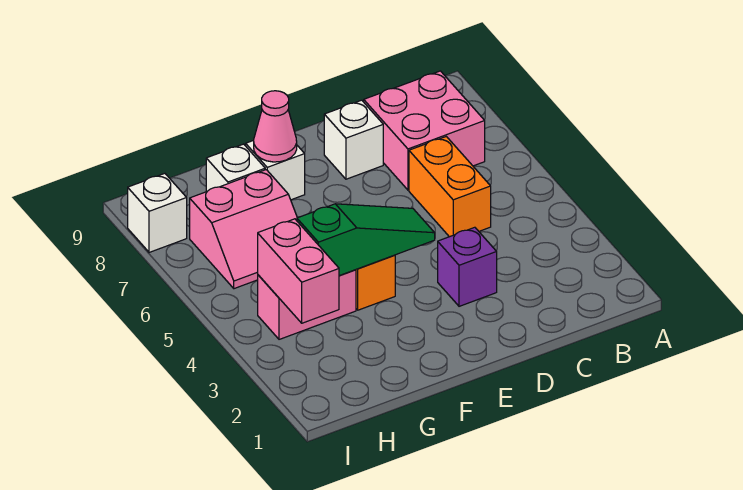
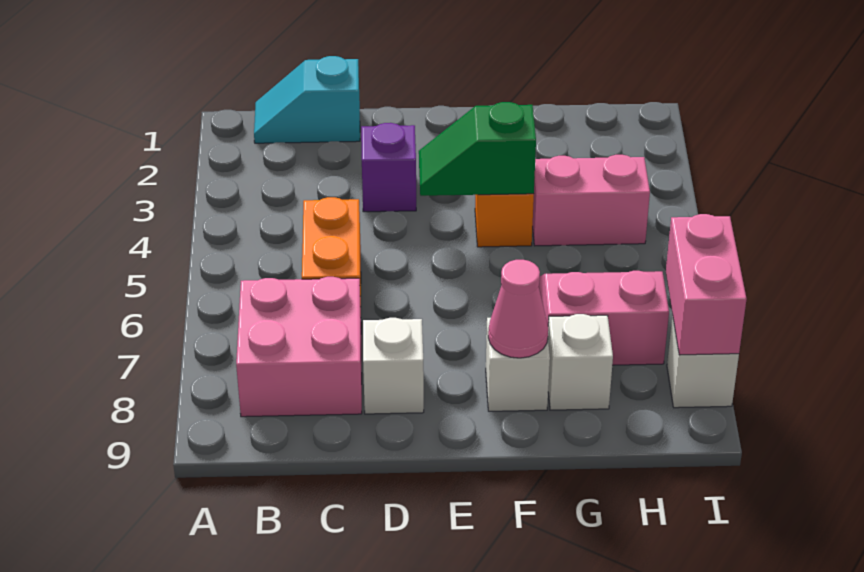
none -> cyan slope B1:C1 level 1 top C
green slope E4:G4 level 2 top G -> green slope E4:F4 level 2 top F
pink brick H3:H4 level 2 -> pink brick I7:I8 level 2

